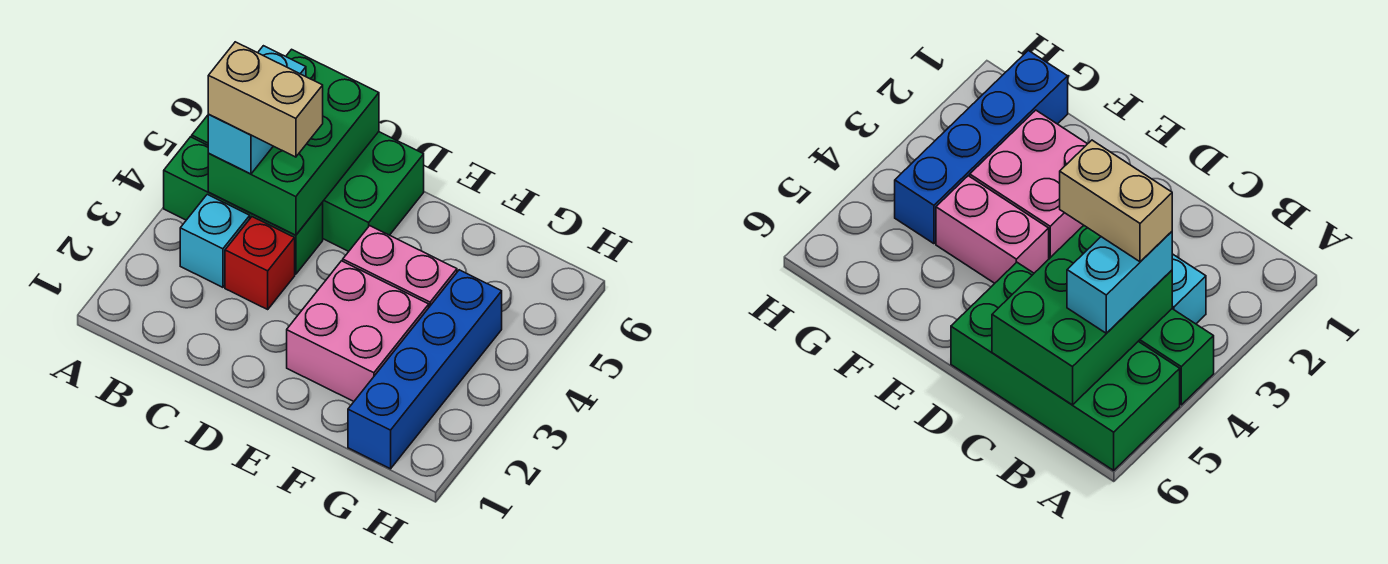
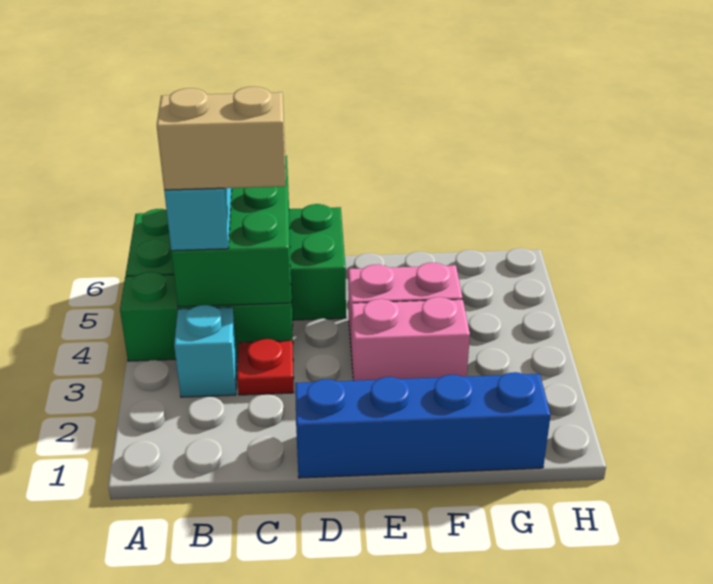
red brick C3 level 1 -> red plate C3 level 1
pink brick E2:F3 level 1 -> pink brick E3:F3 level 1
blue brick G1:G4 level 1 -> blue brick D1:G1 level 1

